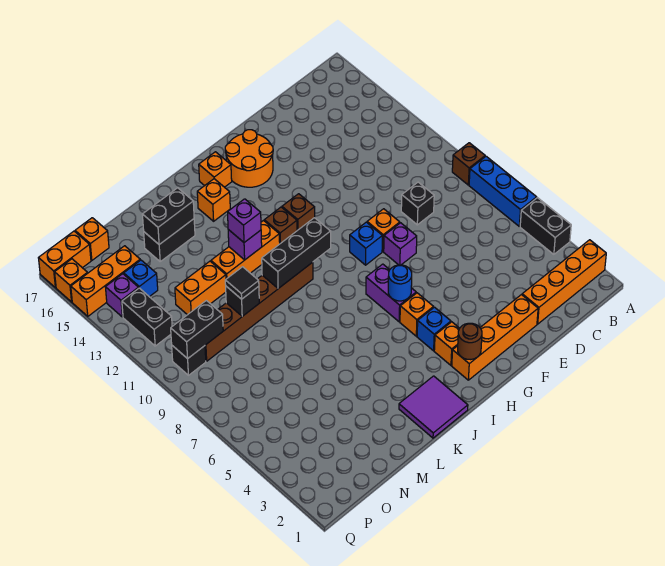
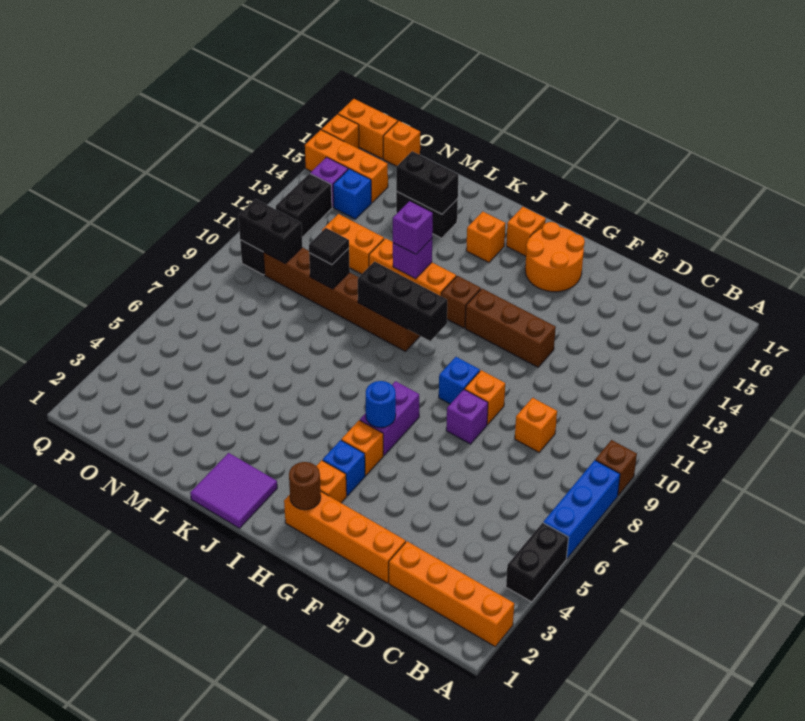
black brick D9 level 1 -> orange brick D9 level 1
brown brick H12 level 1 -> brown brick F12:H12 level 1

